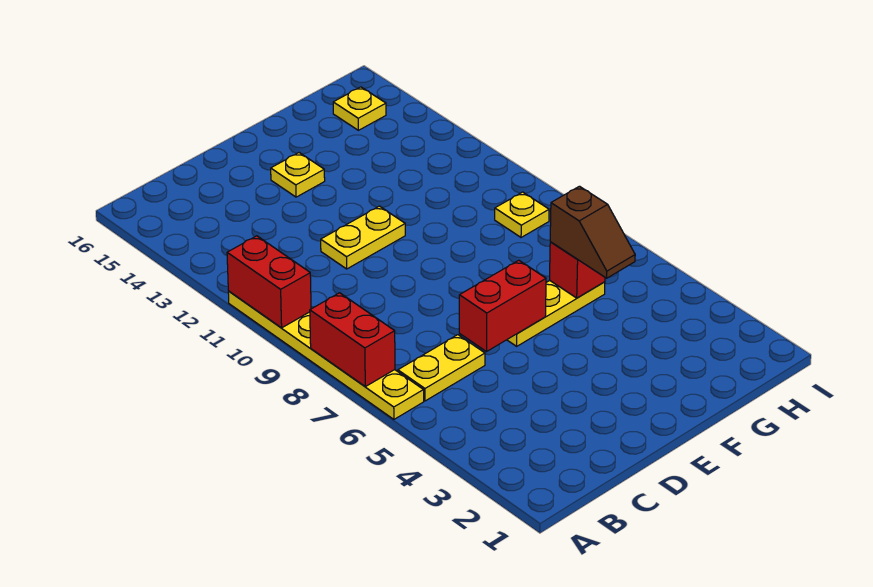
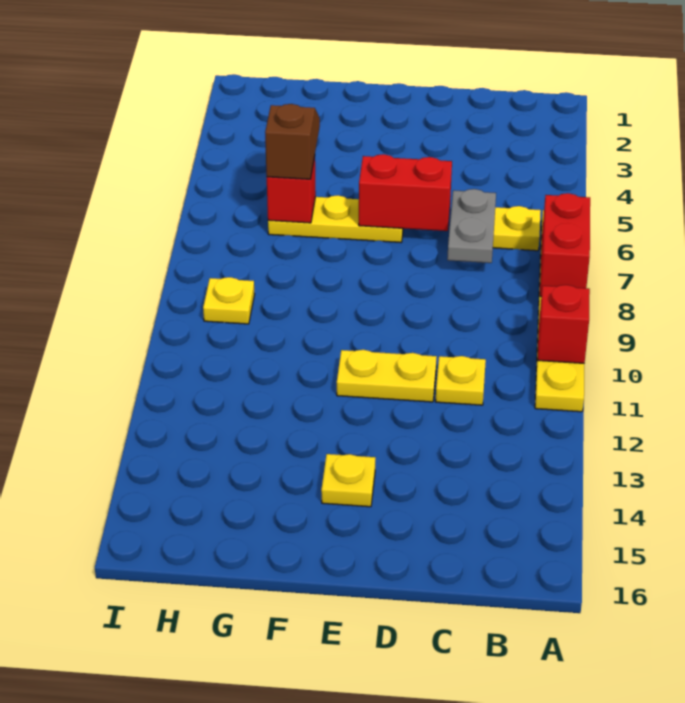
red brick A10:A11 level 2 -> red brick A10 level 2
none -> grey plate C6:C7 level 2
yellow plate H15 level 1 -> yellow plate C11 level 1

